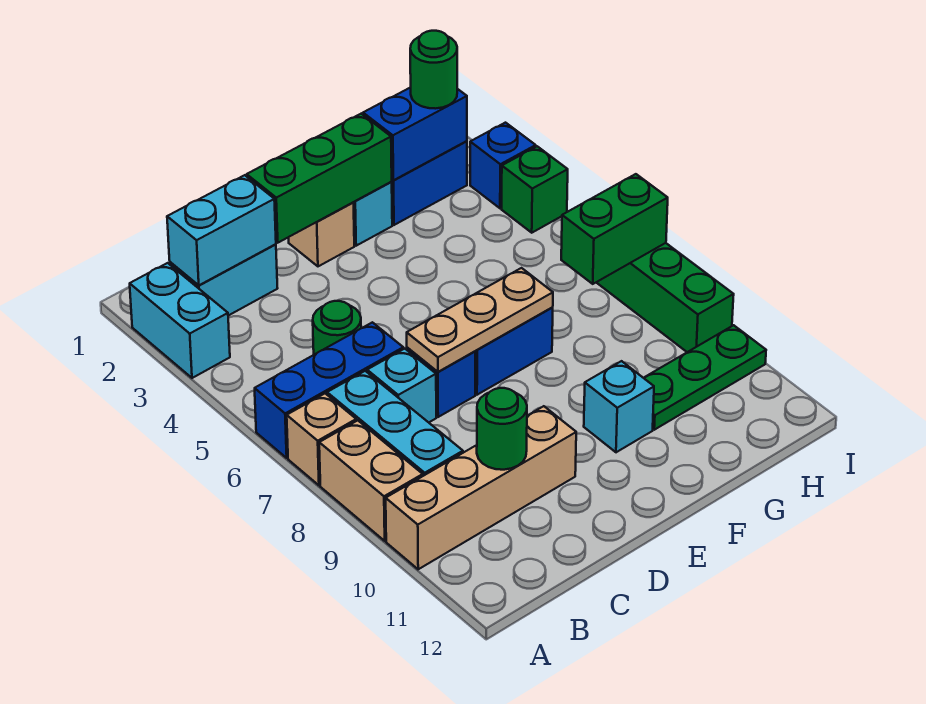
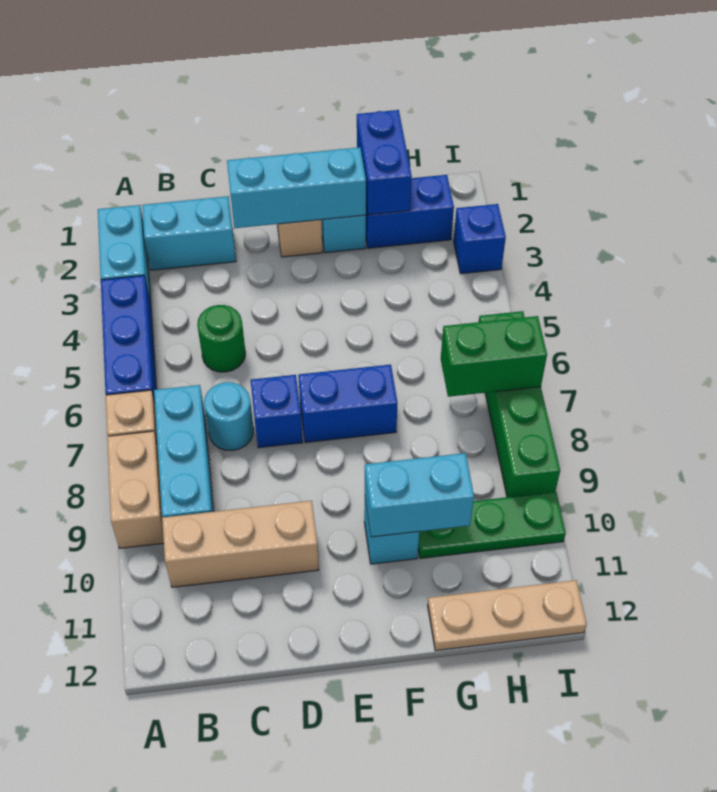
blue brick A6:C6 level 1 -> blue brick A4:A6 level 1
tan brick A10:D10 level 1 -> tan brick B10:D10 level 1
cyan brick B2:C2 level 2 -> cyan brick F10:G10 level 2
cyan brick C7 level 1 -> cyan round brick C7 level 1
green round brick C10 level 2 -> none
green brick D2:F2 level 2 -> cyan brick D2:F2 level 2
tan plate D7:F7 level 2 -> tan plate G12:I12 level 1
blue brick G2:H2 level 2 -> blue brick G1:G2 level 2
green round brick H2 level 3 -> none
green brick I4 level 1 -> none

